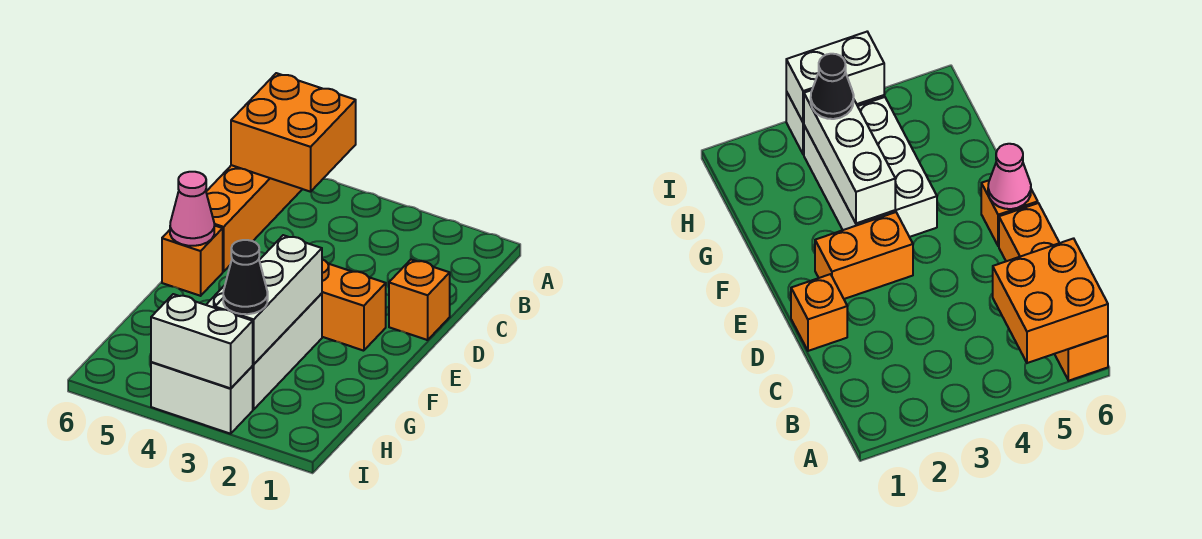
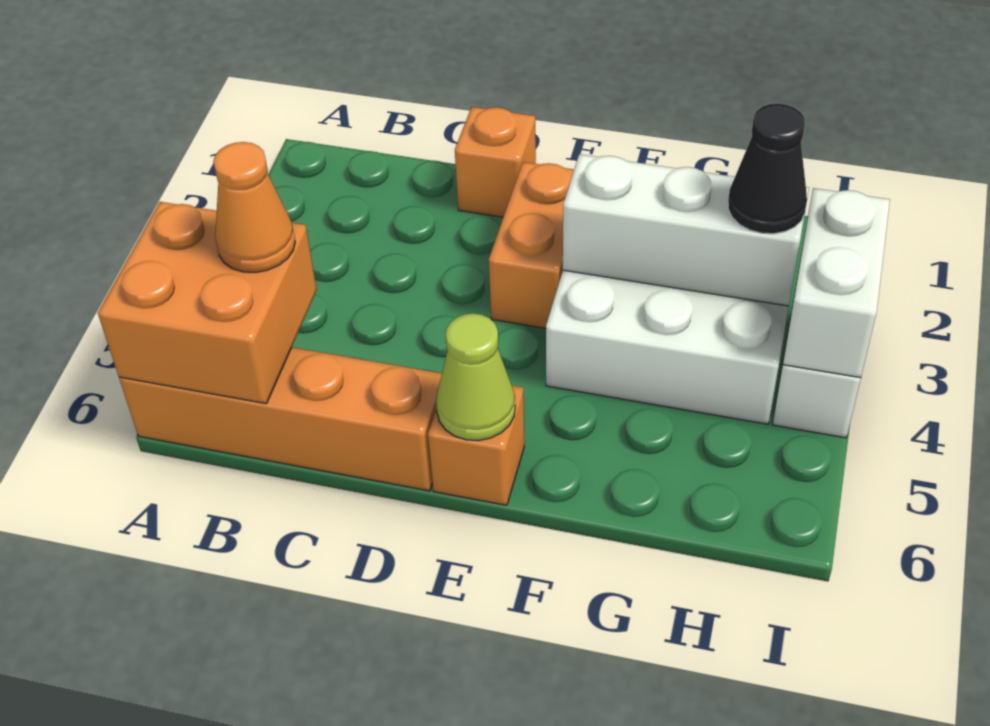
none -> orange cone B5 level 3
pink cone E6 level 2 -> lime cone E6 level 2

